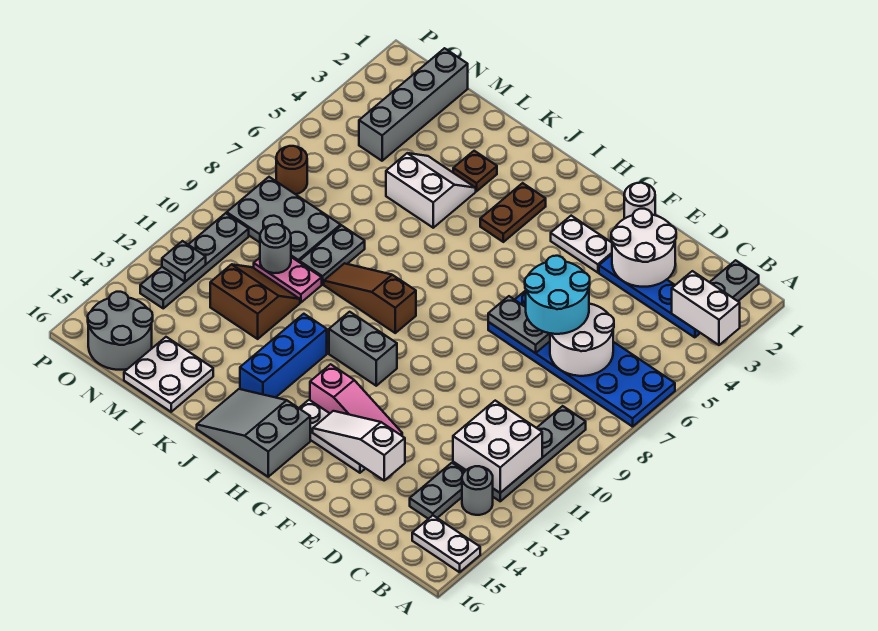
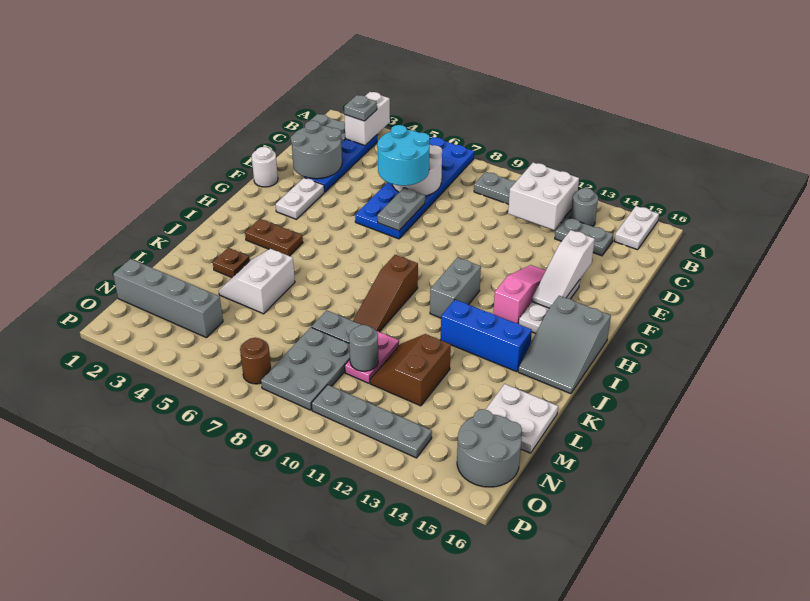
white round brick D2:E3 level 2 -> grey round brick D2:E3 level 2
grey plate O12 level 2 -> grey plate B3 level 3

